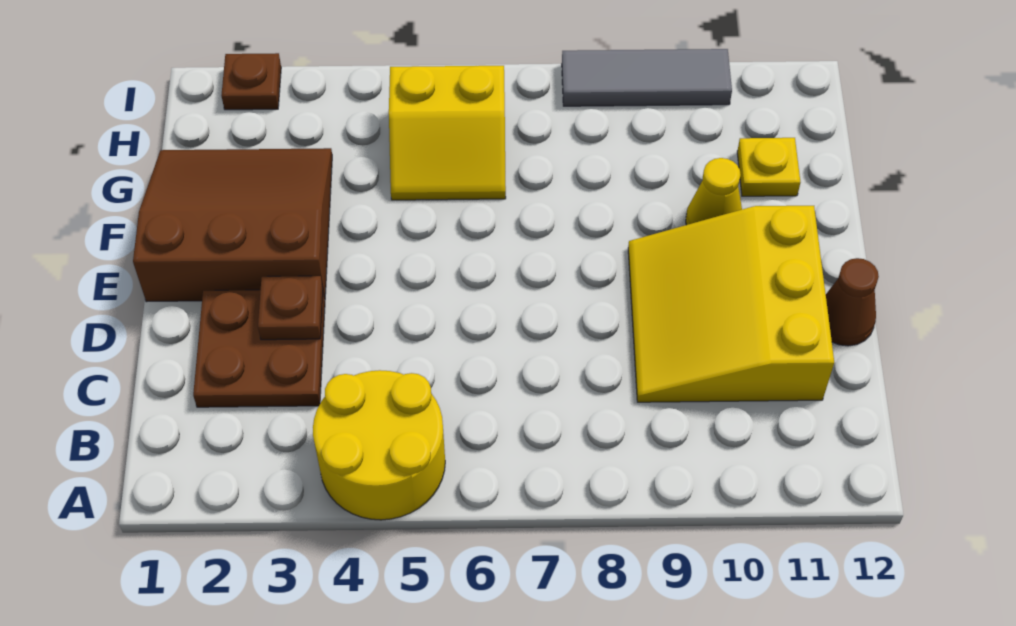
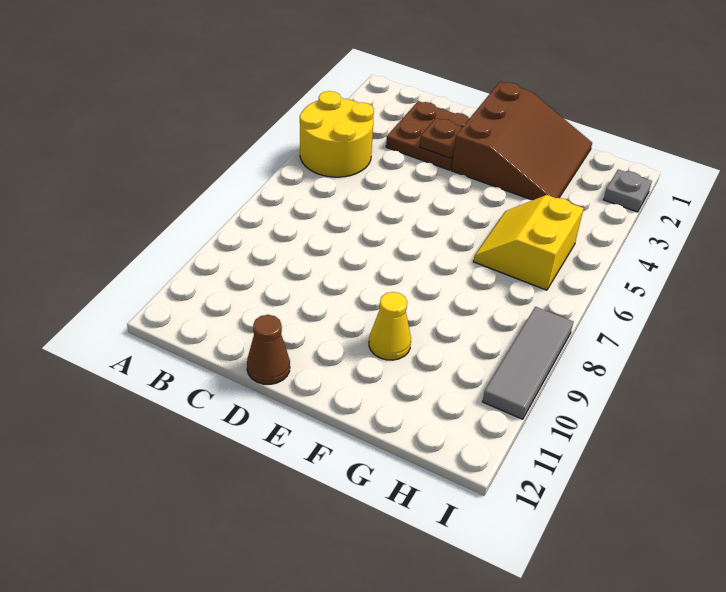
yellow slope C9:E11 level 1 top 11 -> none
yellow plate G11 level 1 -> none
brown plate I2 level 1 -> grey plate I2 level 1

